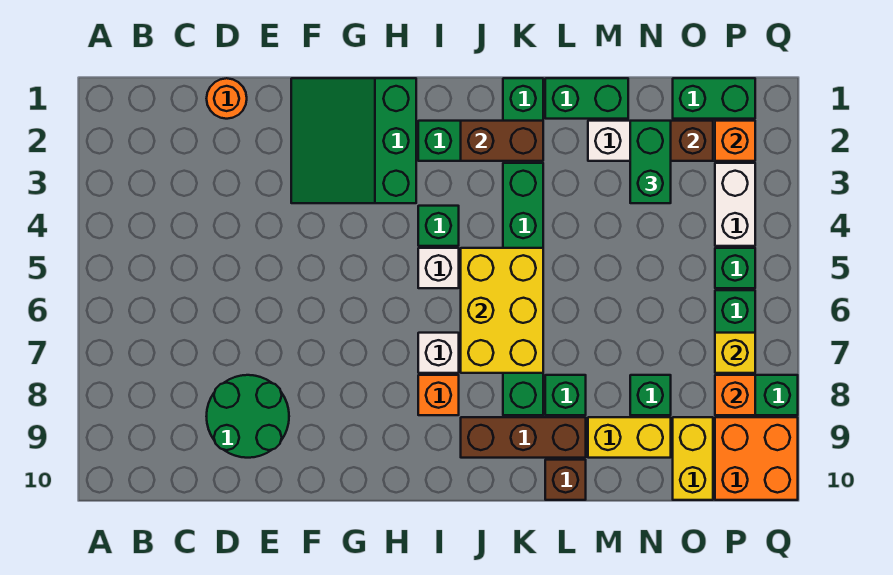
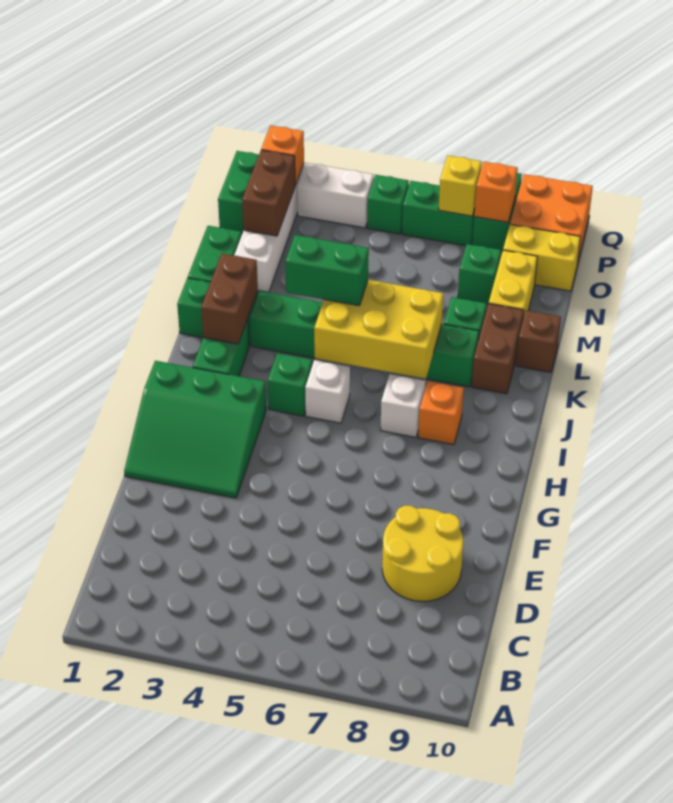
orange round brick D1 level 1 -> none
green round brick D8:E9 level 1 -> yellow round brick D8:E9 level 1
brown brick J9:L9 level 1 -> brown brick K9:L9 level 1
green brick N2:N3 level 3 -> green brick K4:K5 level 3

